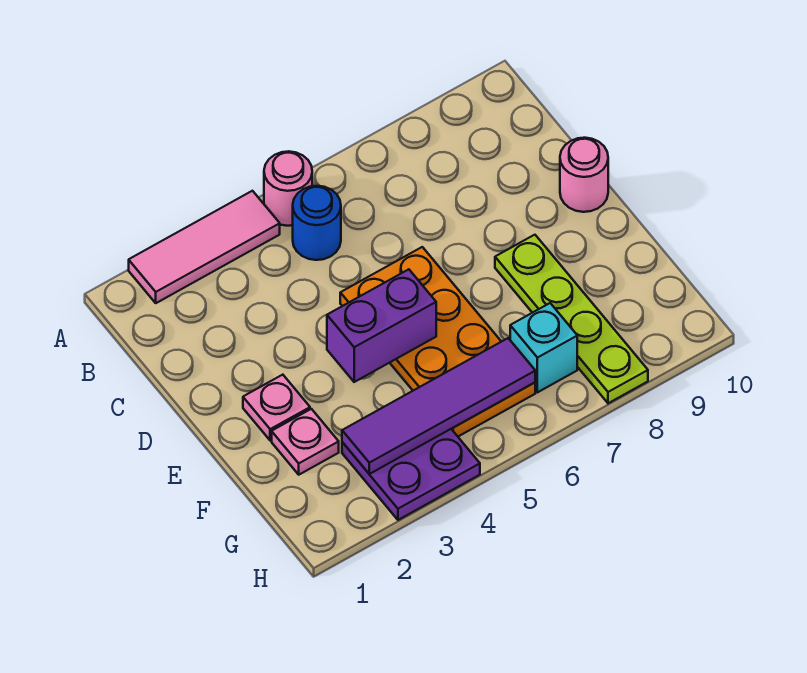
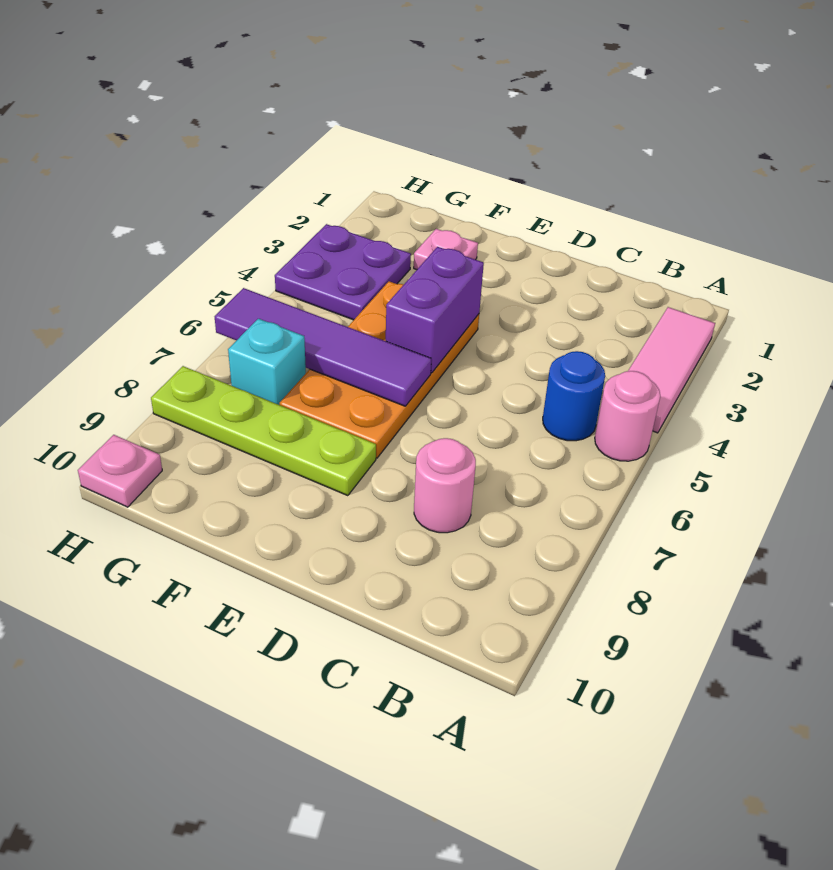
orange plate D5:G6 level 1 -> orange plate E4:F7 level 1
pink round brick D10 level 1 -> pink round brick C8 level 1
pink plate E2 level 1 -> pink plate H10 level 1
purple tile G3:G6 level 2 -> purple tile E6:H6 level 2

